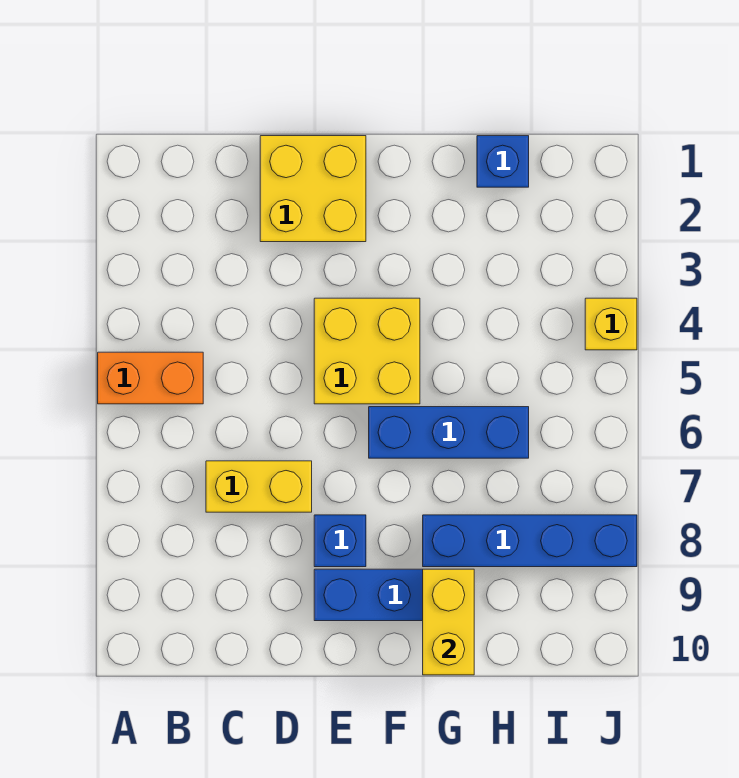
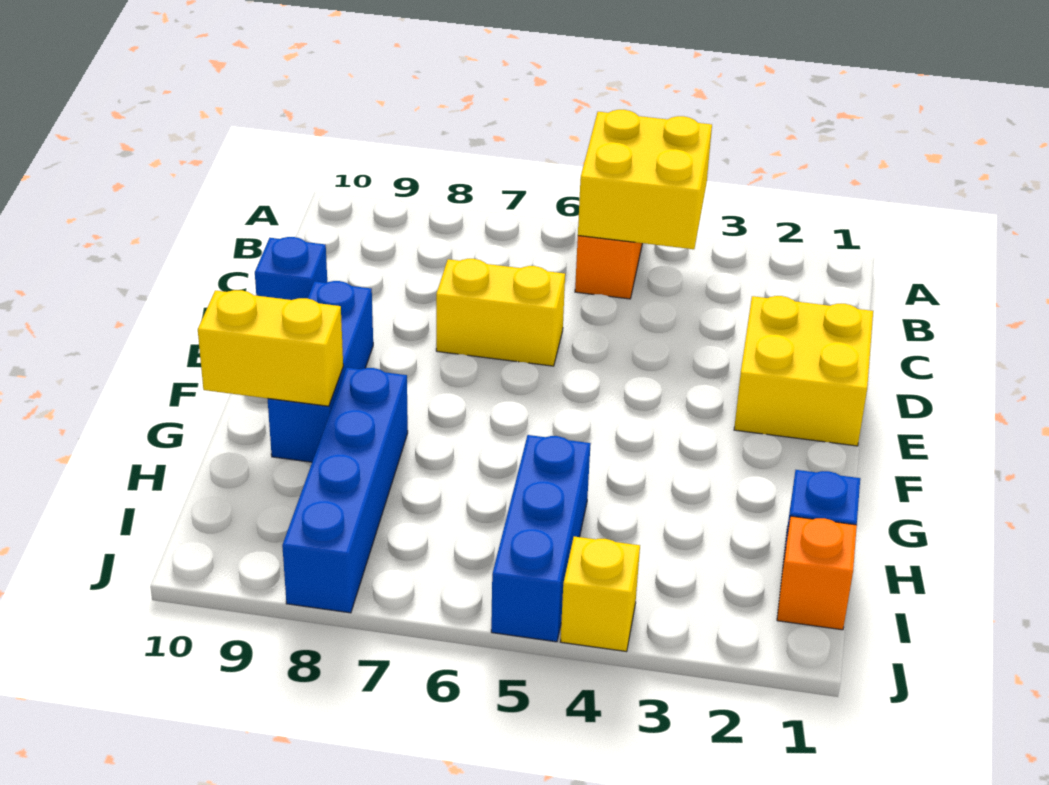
yellow brick C7:D7 level 1 -> yellow brick D6:D7 level 1
yellow brick E4:F5 level 1 -> yellow brick A4:B5 level 2
blue brick E8 level 1 -> blue brick D10 level 1
blue brick F6:H6 level 1 -> blue brick H5:J5 level 1
none -> orange brick I1 level 1

